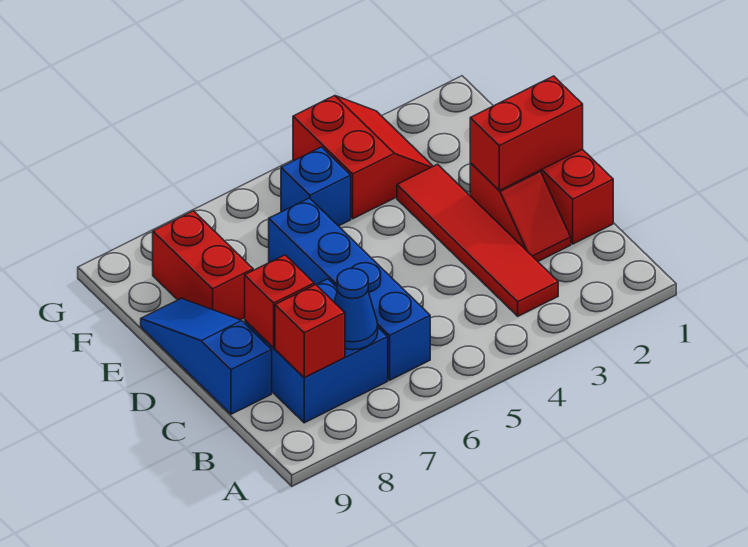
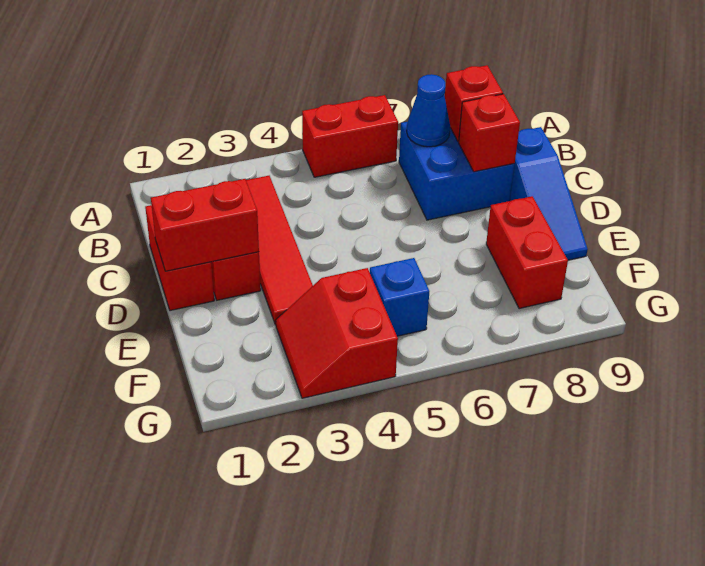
none -> red brick A5:A6 level 1
blue brick B6:E6 level 1 -> none

